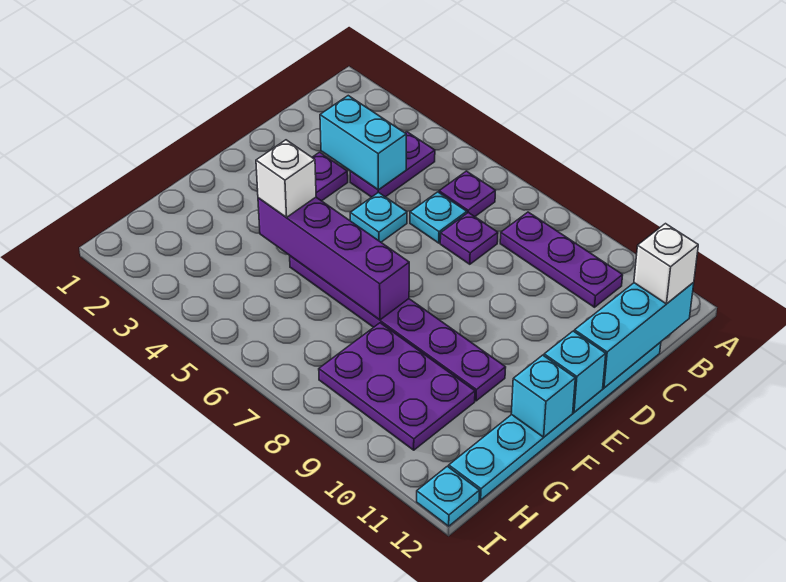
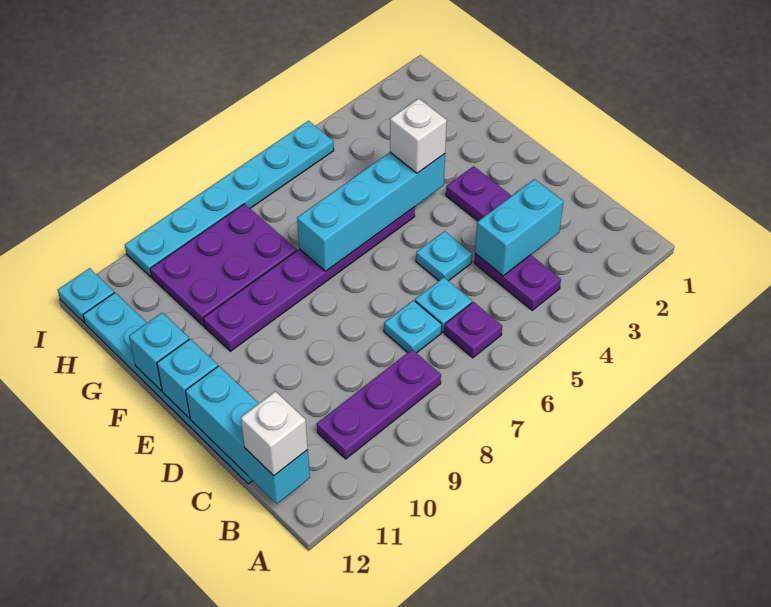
purple plate C7 level 1 -> cyan plate C7 level 1
purple brick F4:F7 level 2 -> cyan brick F4:F7 level 2
none -> cyan plate I5:I10 level 1

